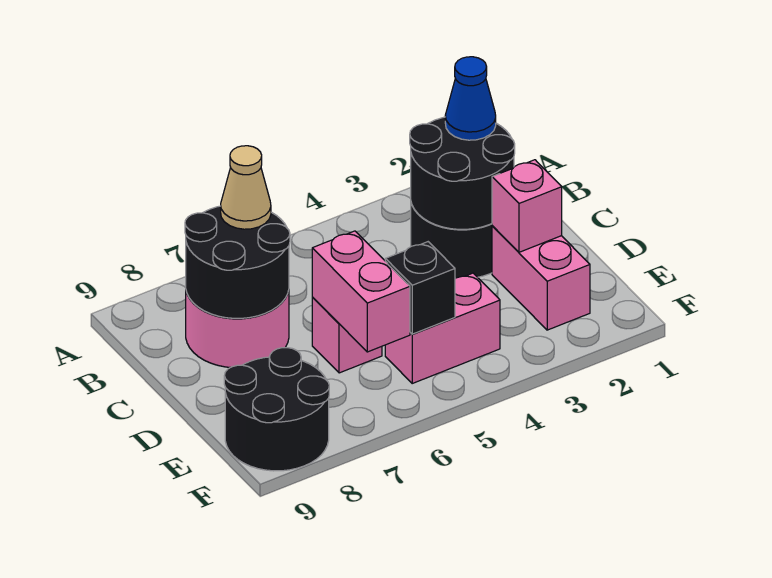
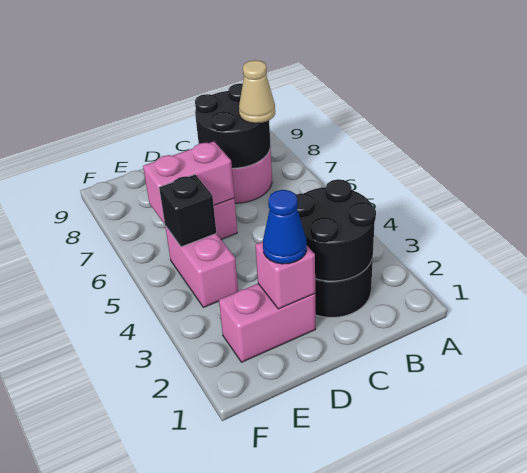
blue cone B2 level 3 -> blue cone D2 level 3
black round brick E8:F9 level 1 -> none

